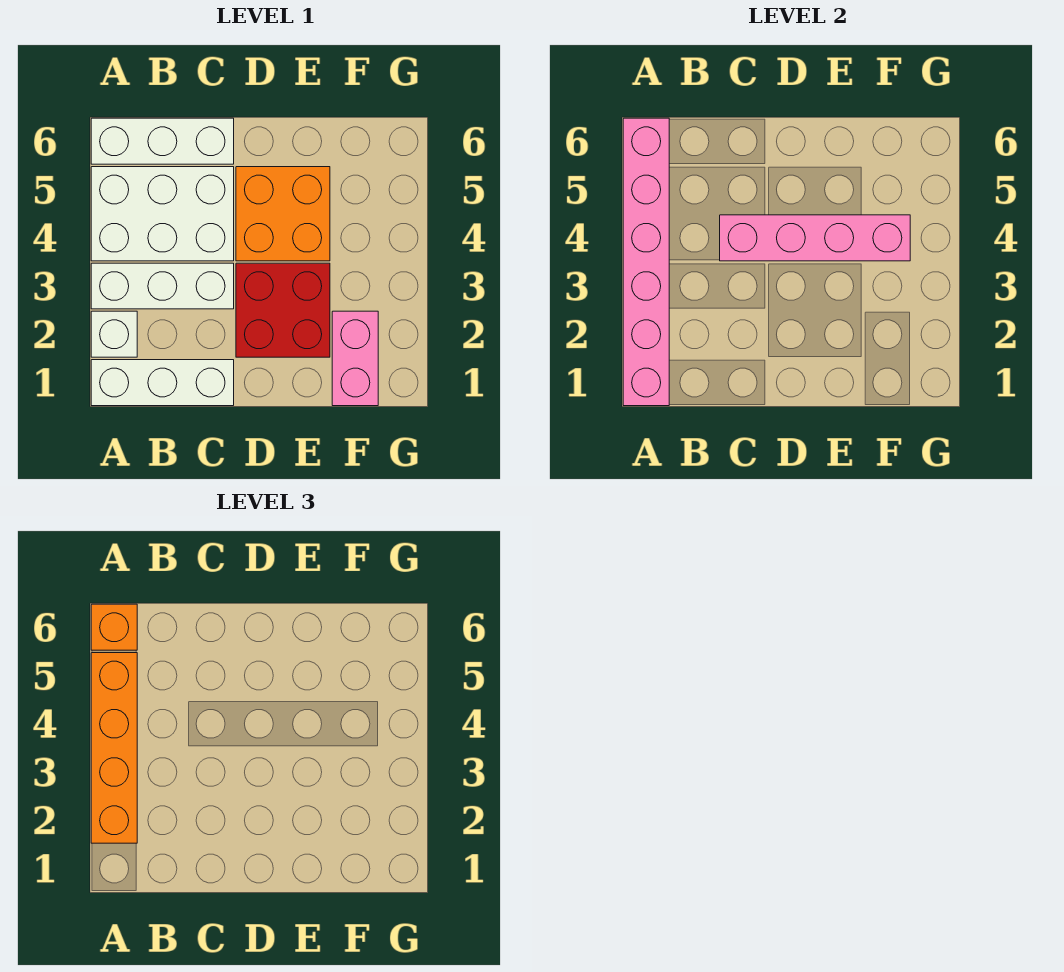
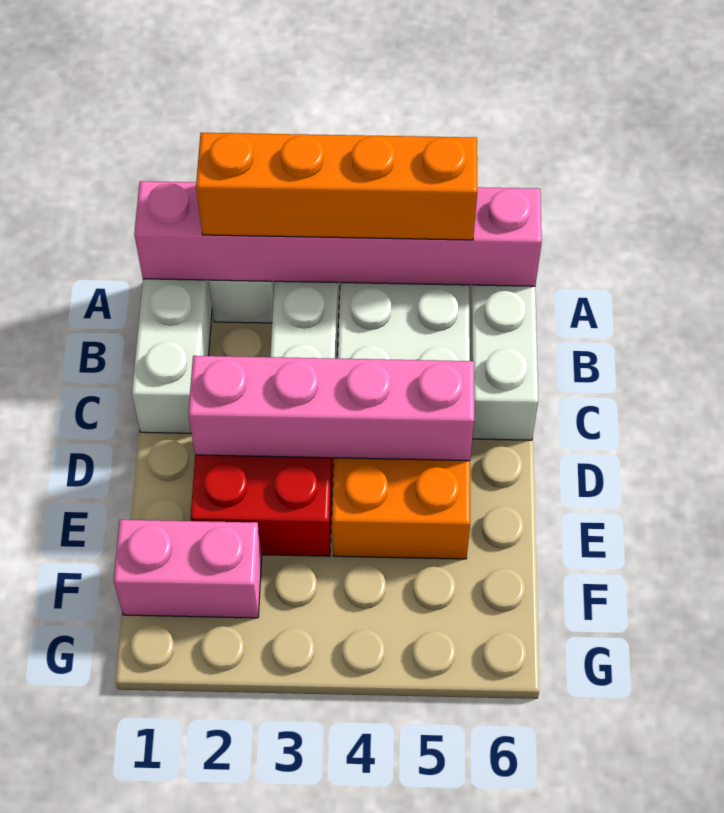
orange brick A6 level 3 -> none
pink brick C4:F4 level 2 -> pink brick D2:D5 level 2

